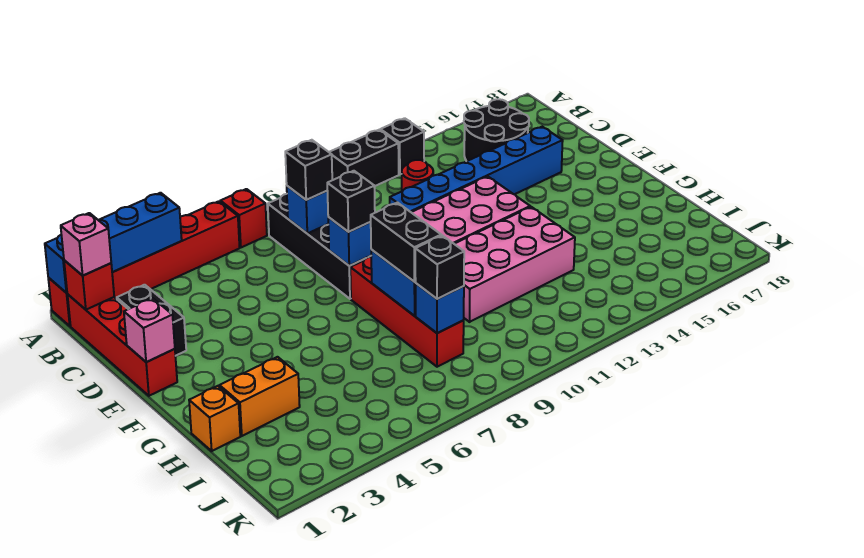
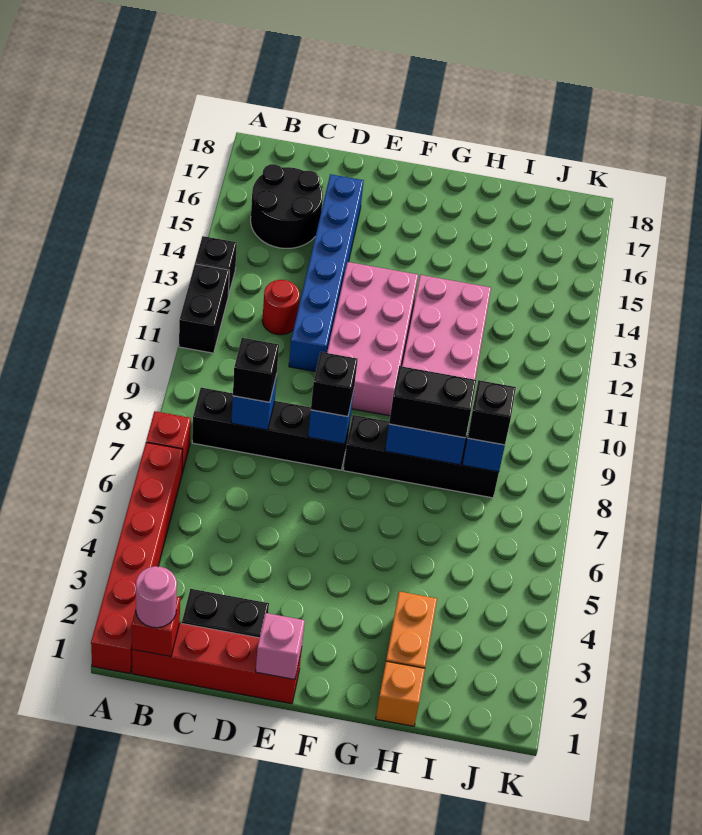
blue brick A1:A4 level 2 -> none
pink brick B1 level 3 -> pink round brick B1 level 3
red brick F8:I8 level 1 -> black brick F8:I8 level 1

